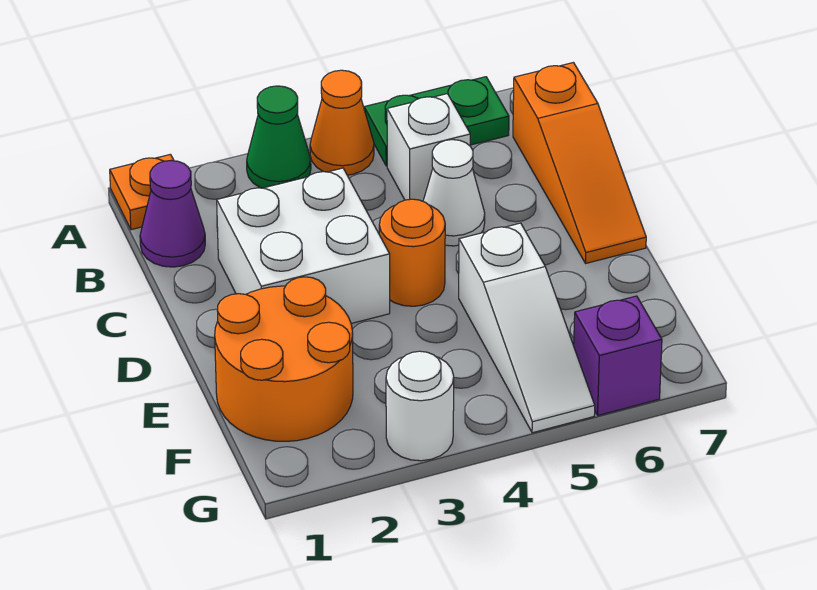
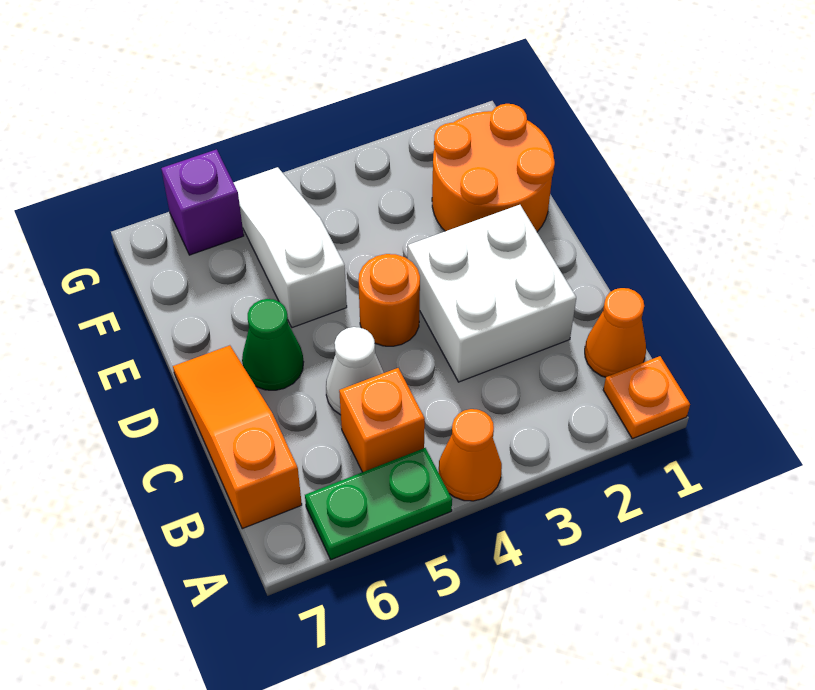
green cone A3 level 1 -> green cone D6 level 1
purple cone B1 level 1 -> orange cone B1 level 1
white brick B5 level 1 -> orange brick B5 level 1
white round brick G3 level 1 -> none

